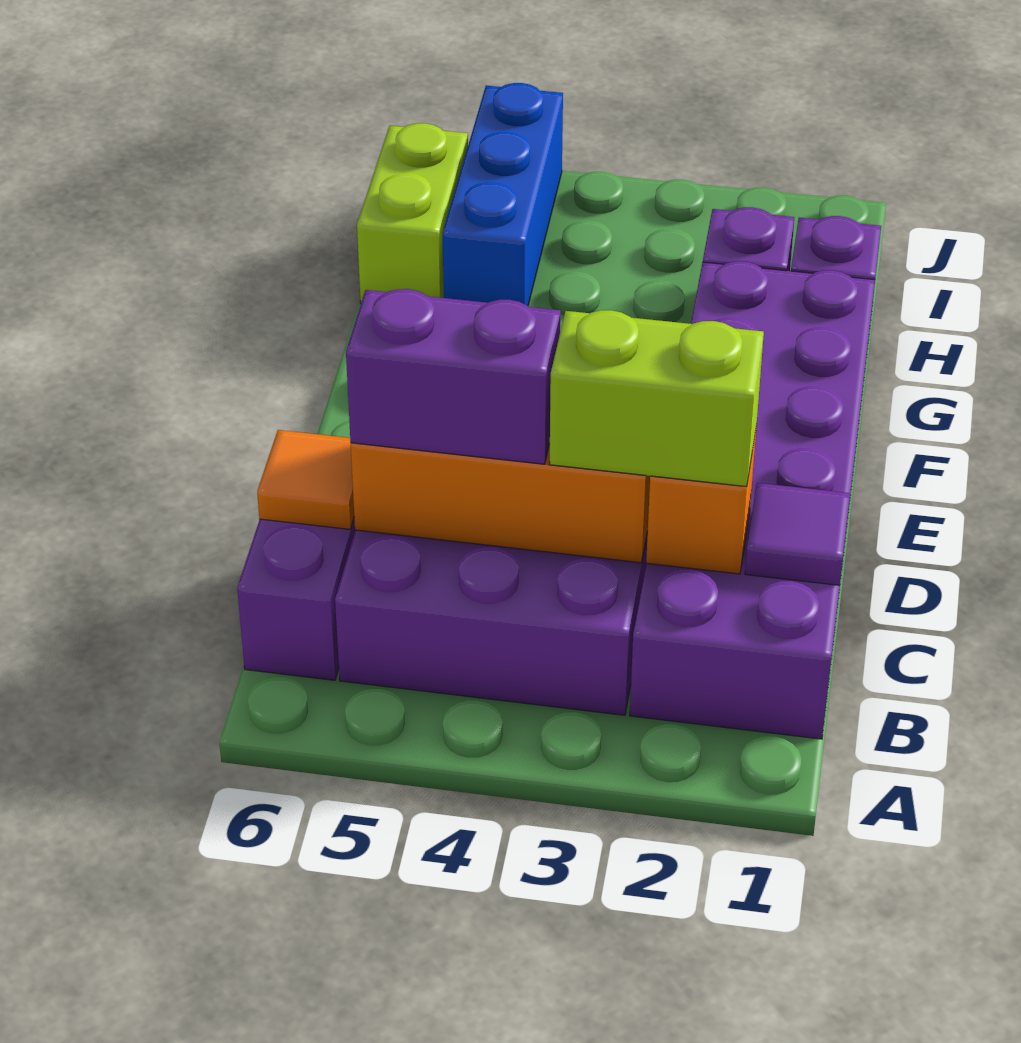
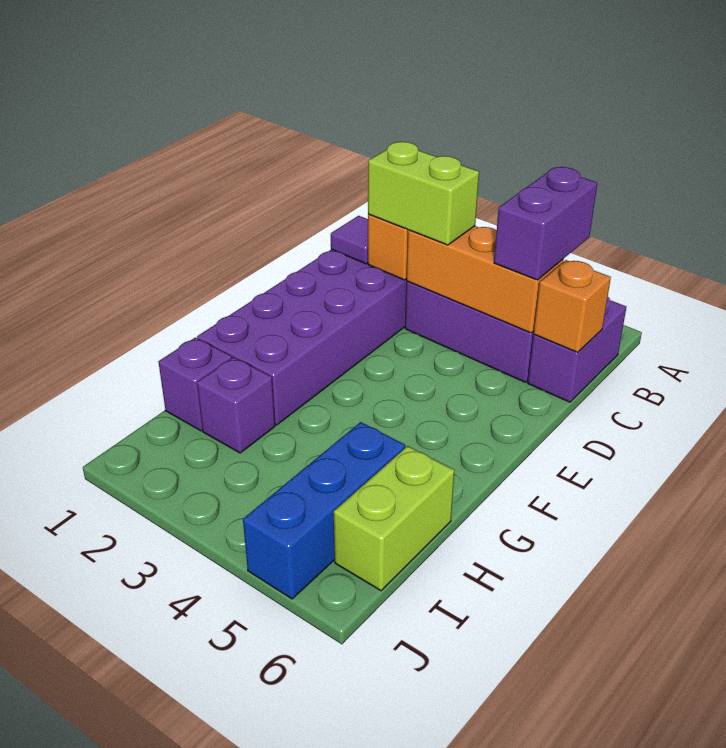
purple brick C4:C5 level 3 -> purple brick B5:C5 level 3
orange tile C6 level 2 -> orange brick C6 level 2

